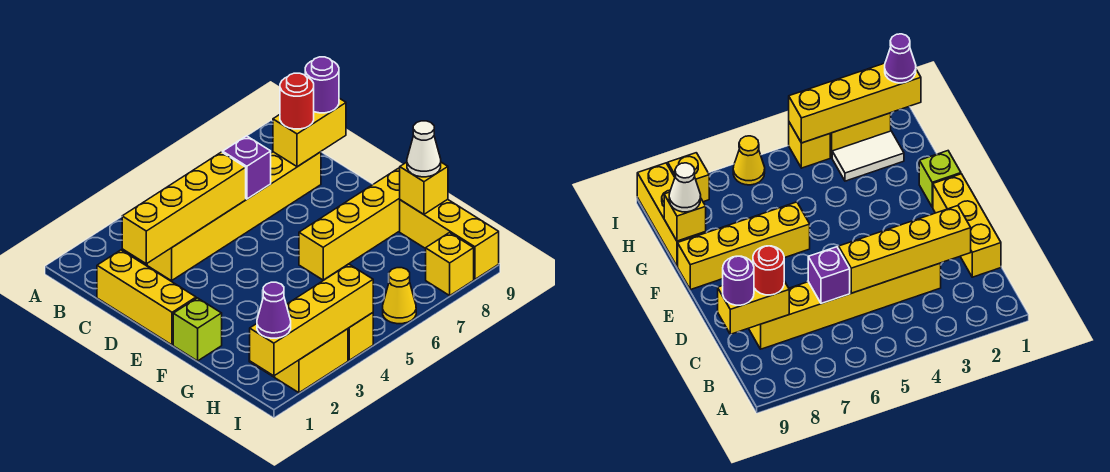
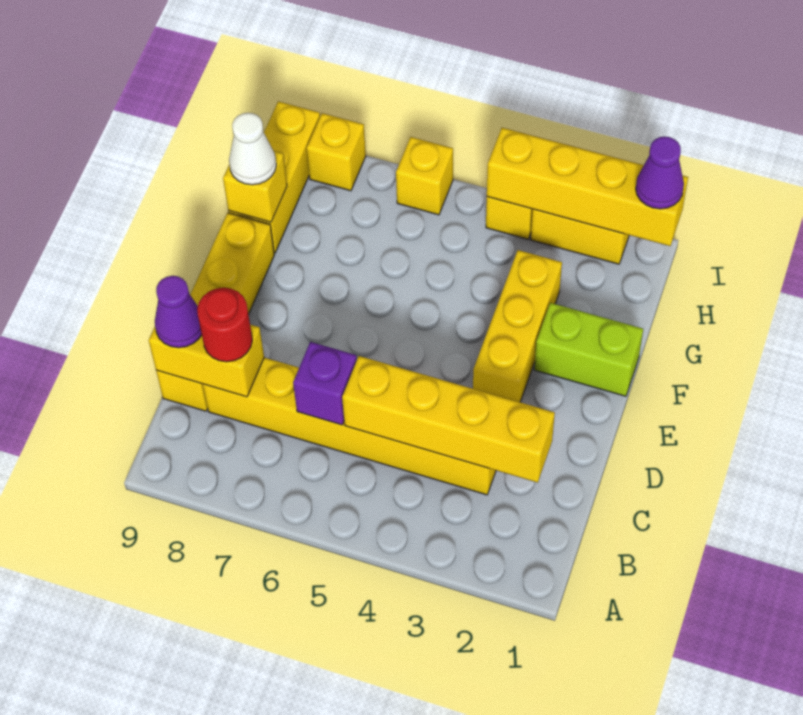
yellow brick C1:E1 level 1 -> yellow brick E3:G3 level 1
purple round brick C9 level 3 -> purple cone C9 level 3
lime brick F1 level 1 -> lime brick F1:F2 level 1
yellow brick F6:F9 level 1 -> yellow brick C9:F9 level 1
white tile H2:H3 level 1 -> none
yellow cone I6 level 1 -> yellow brick I6 level 1

